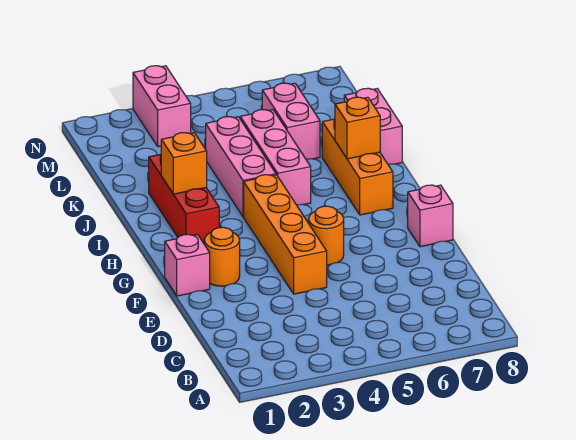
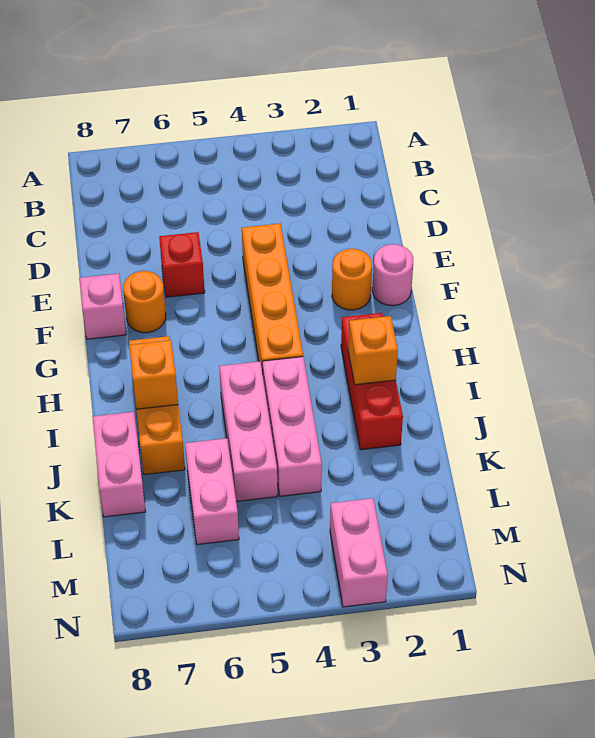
none -> red brick E6 level 1
pink brick F1 level 1 -> pink round brick F1 level 1
orange round brick F5 level 1 -> orange round brick F7 level 1

